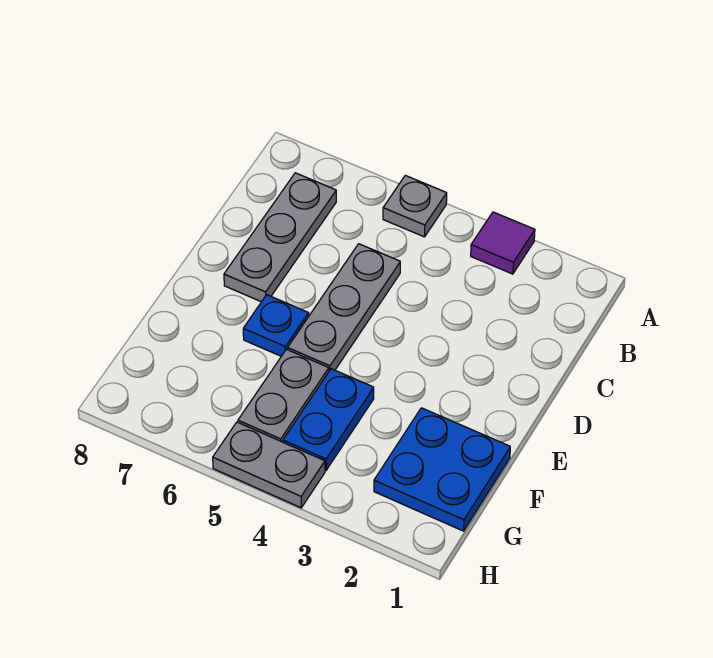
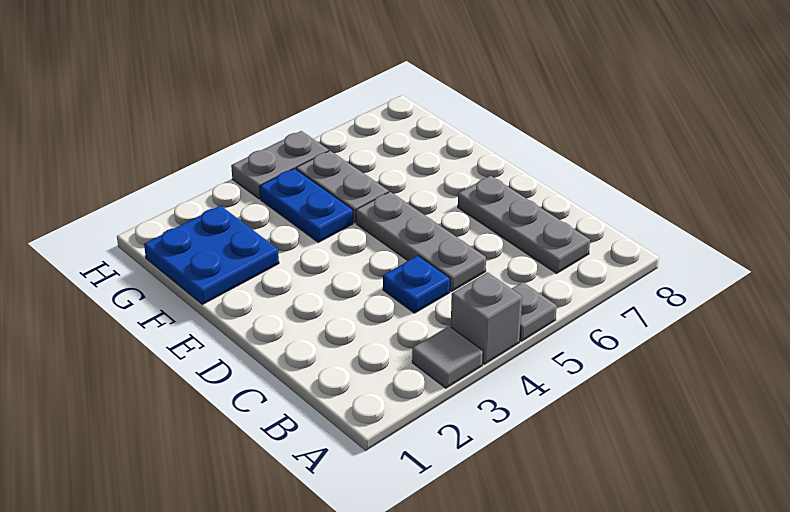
purple tile A3 level 1 -> grey tile A3 level 1
none -> grey brick A4 level 1
blue plate E6 level 1 -> blue plate C4 level 1

